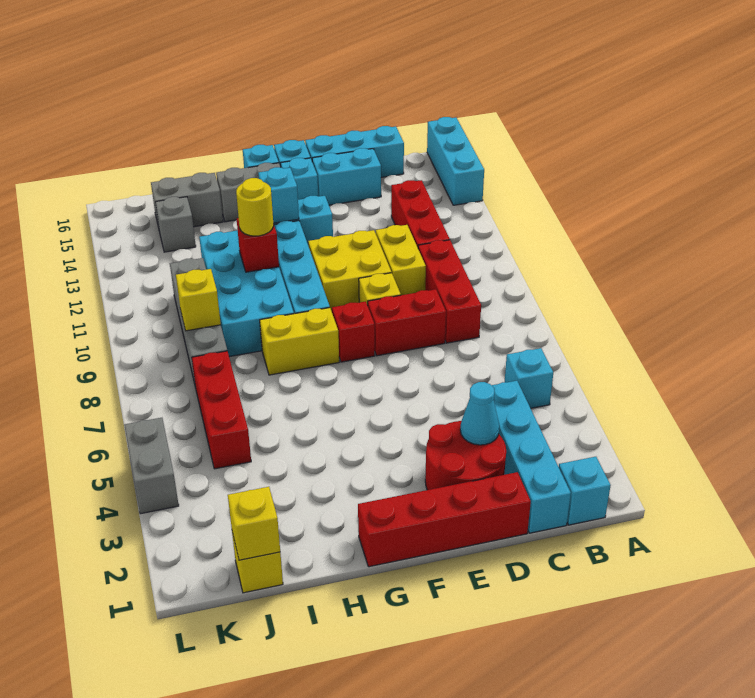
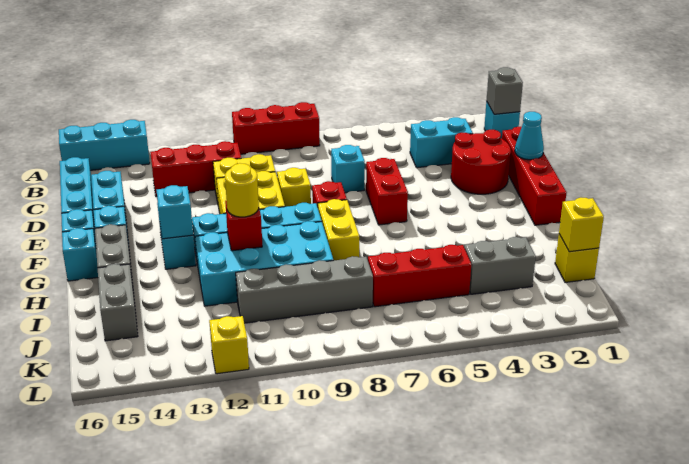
cyan brick B5 level 1 -> cyan brick D7 level 1
cyan brick C1:C4 level 1 -> cyan brick C3:C4 level 1
red brick C8:C10 level 1 -> red brick A8:A10 level 1
cyan cone D3 level 2 -> cyan cone E1 level 2
red brick D8:E8 level 1 -> red brick E6:F6 level 1
yellow brick J9 level 2 -> yellow brick L12 level 1
grey brick J14 level 1 -> grey brick B1 level 2
grey brick L4:L5 level 1 -> grey brick J3:J4 level 1

